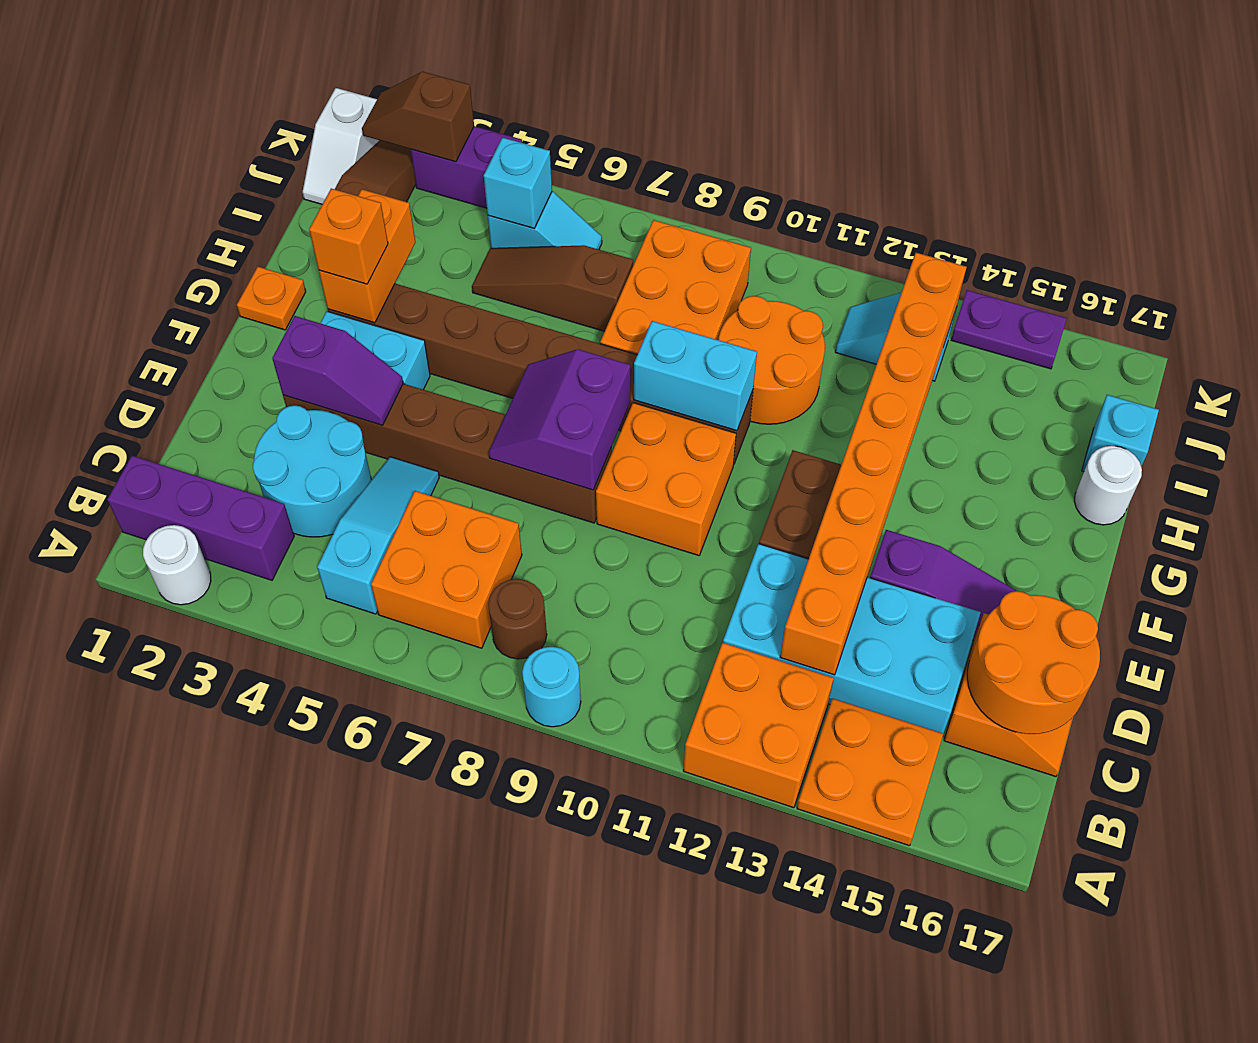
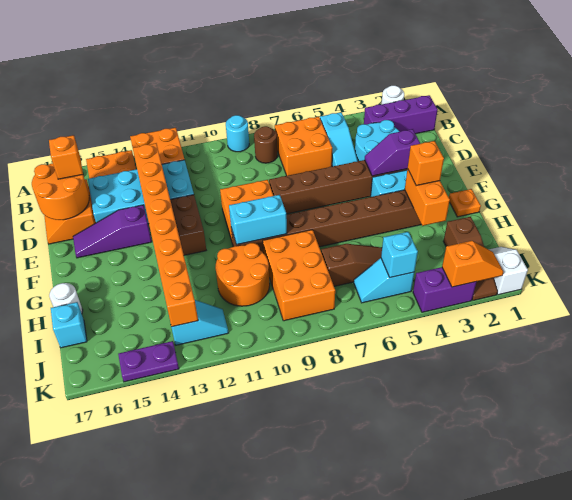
none -> orange brick C16 level 3
purple slope E7:F8 level 2 top 8 -> none
brown slope K2:K3 level 2 top 3 -> orange slope K2:K3 level 2 top 3

